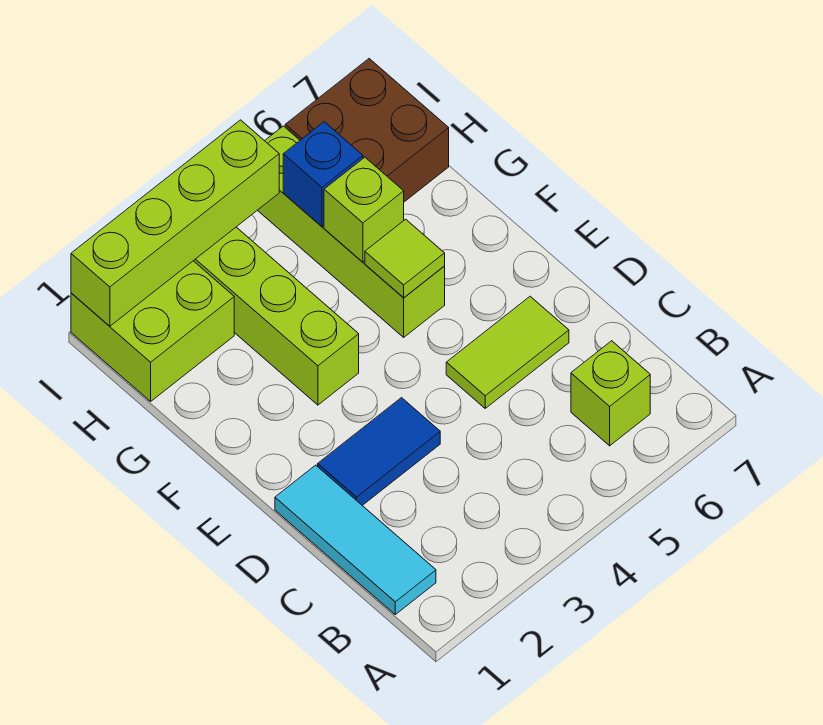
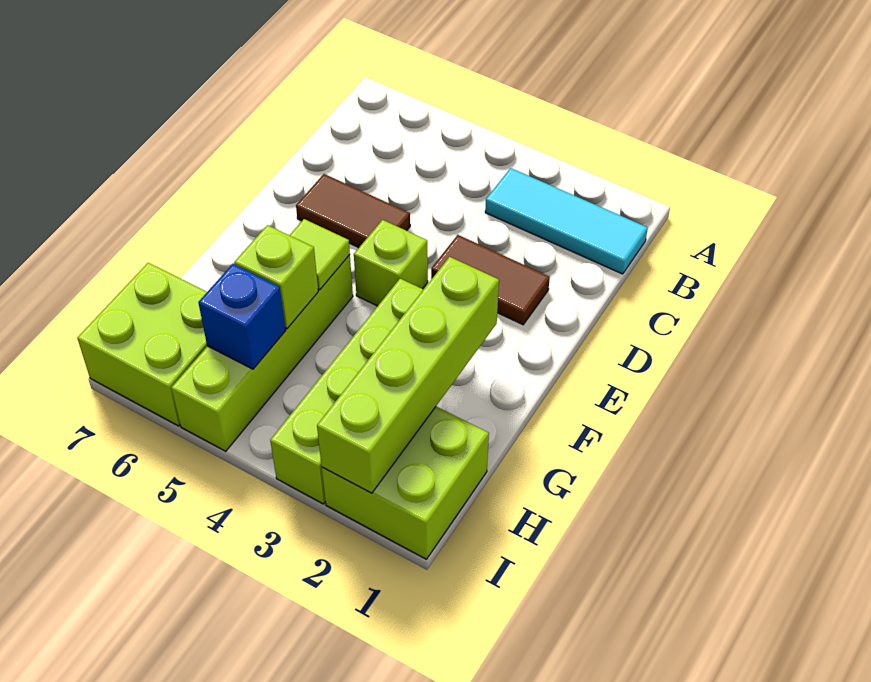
cyan tile B1:D1 level 1 -> cyan tile B1:B3 level 1
lime brick B6 level 1 -> lime brick E4 level 1
blue tile D2:D3 level 1 -> brown tile D2:D3 level 1
lime tile D5:D6 level 1 -> brown tile D5:D6 level 1
brown brick H6:I7 level 1 -> lime brick H6:I7 level 1
lime brick I1:I4 level 2 -> lime brick F2:I2 level 2

